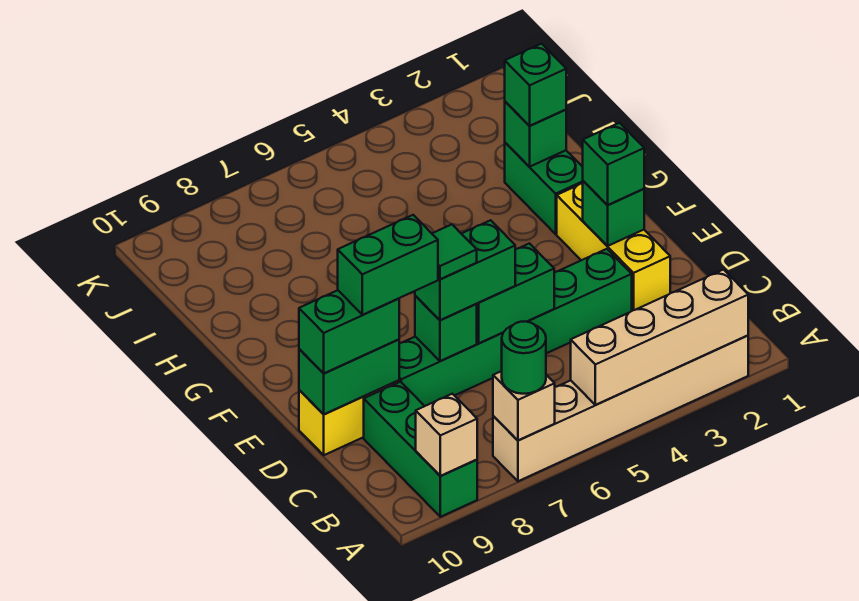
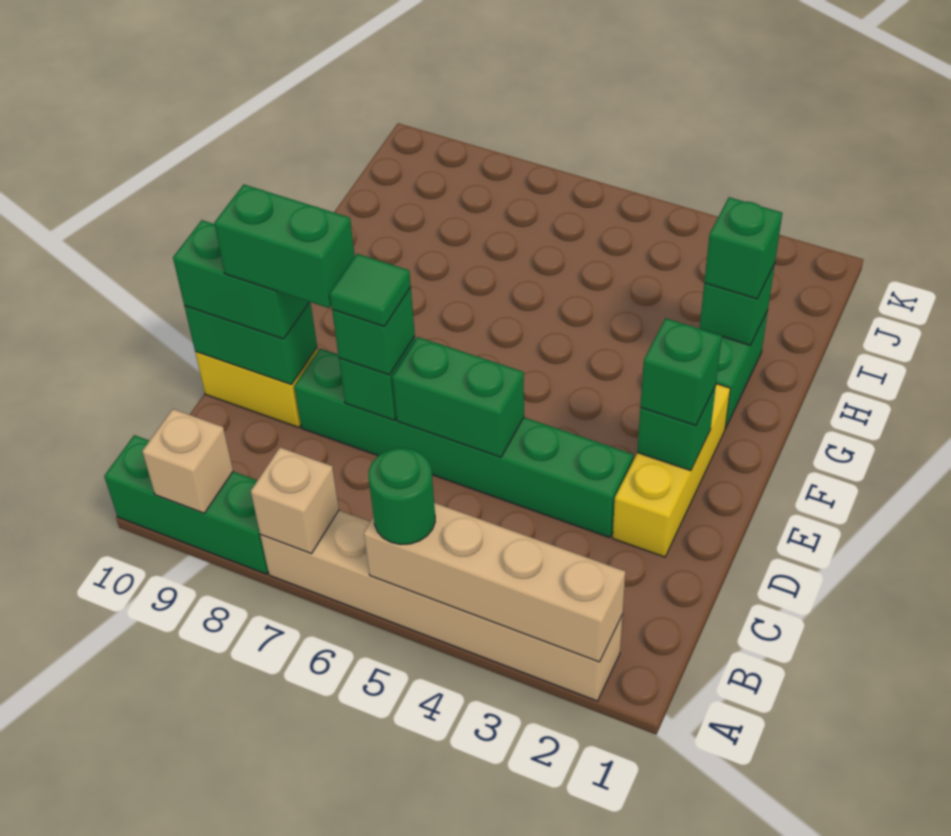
green round brick A7 level 3 -> green round brick A5 level 3
green brick A9:C9 level 1 -> green brick A8:A10 level 1
green brick D6:D7 level 3 -> green brick D7 level 3

